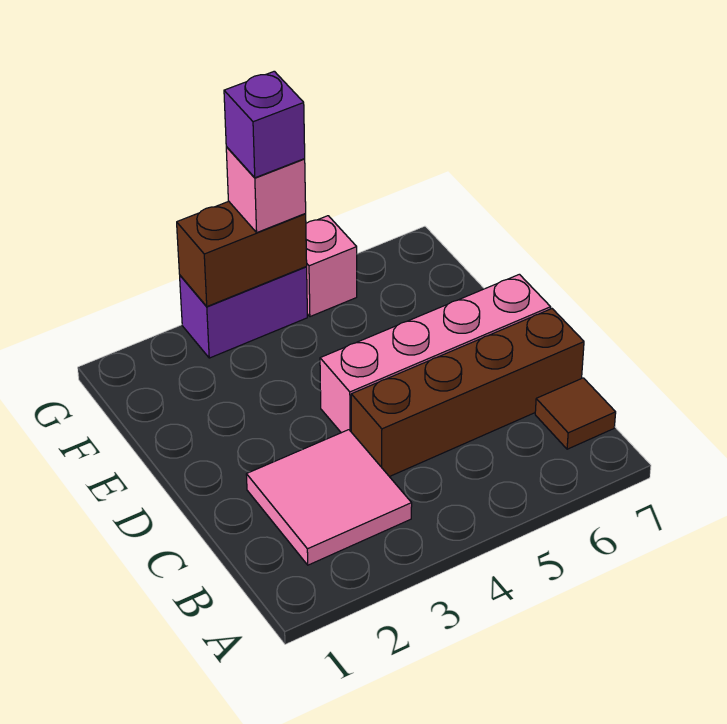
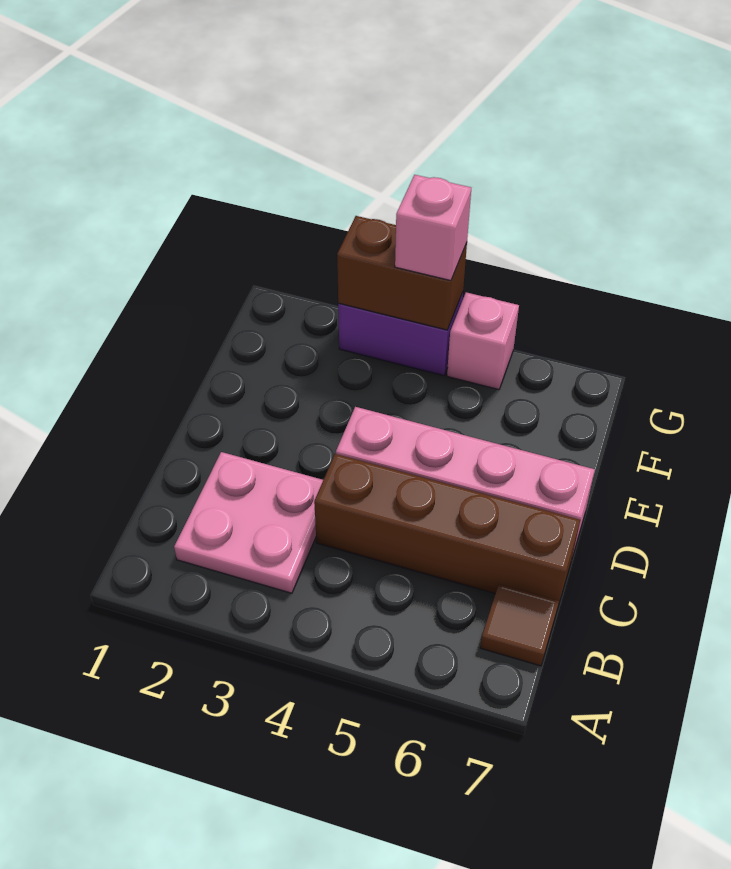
pink tile B2:C3 level 1 -> pink plate B2:C3 level 1
purple brick G4 level 4 -> none

